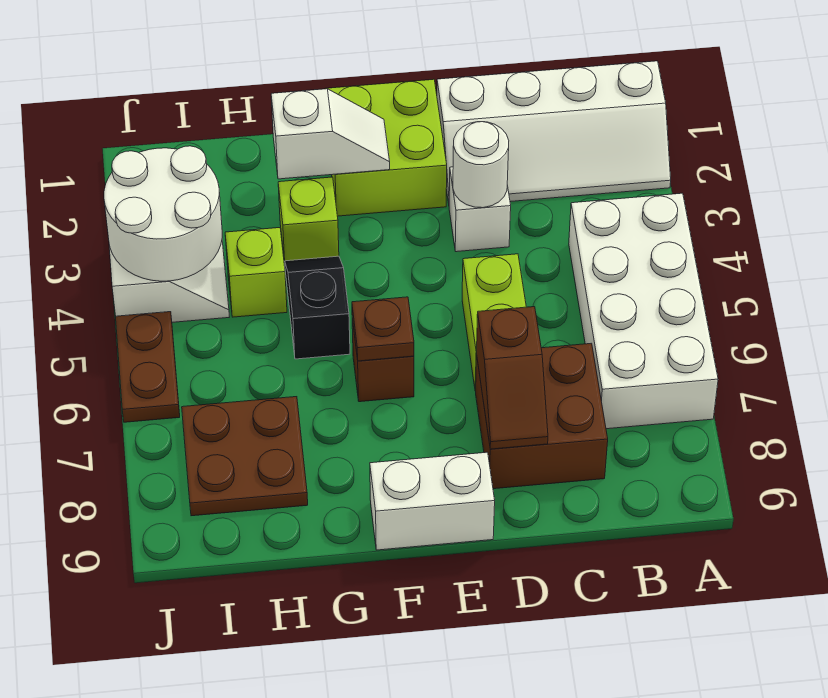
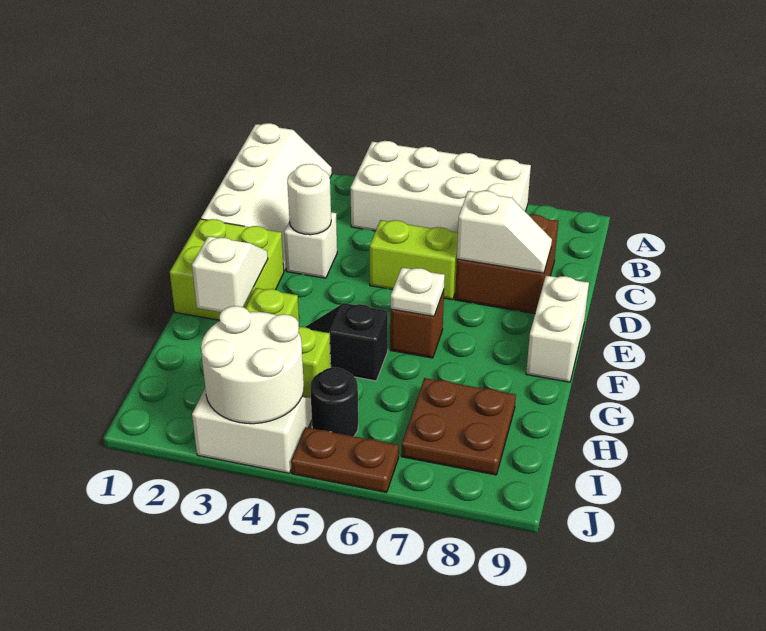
brown slope D7:D8 level 2 top 7 -> white slope D7:D8 level 2 top 7
brown plate F6 level 2 -> white plate F6 level 2
none -> black round brick I5 level 1

